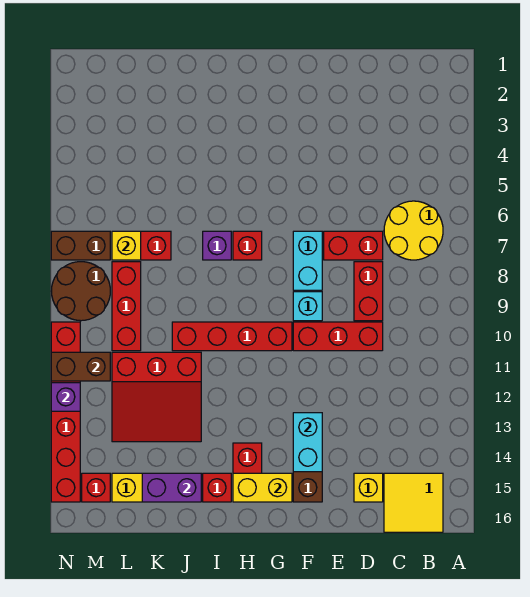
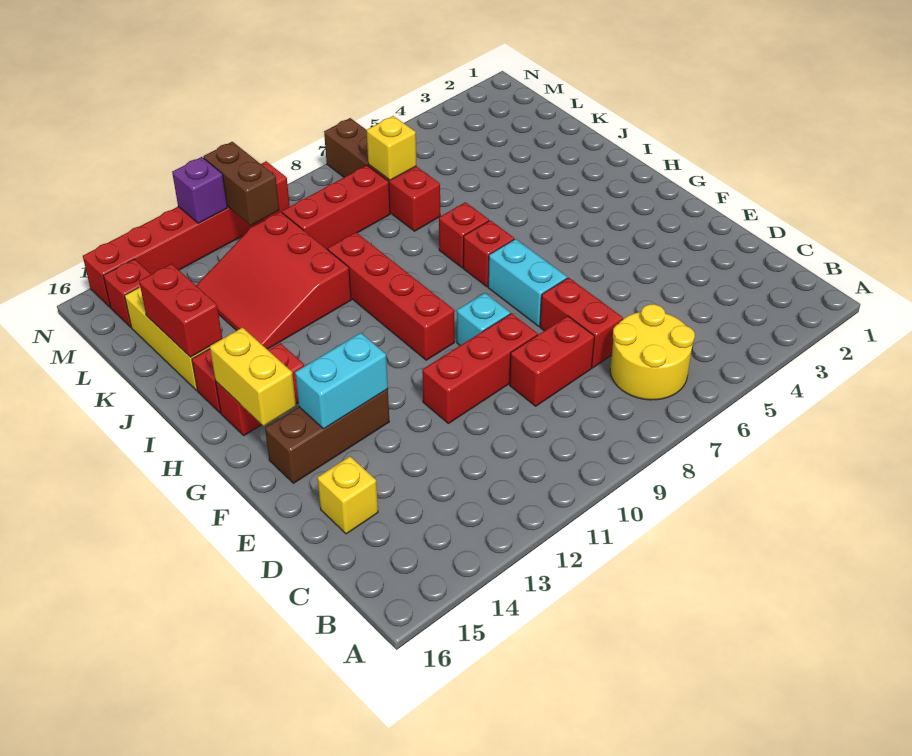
yellow tile B15:C16 level 1 -> none
red brick D10:F10 level 1 -> red brick E9:E11 level 1
cyan brick F7:F8 level 1 -> cyan brick F7:G7 level 1
purple brick I7 level 1 -> red brick I7 level 1
purple brick J15:K15 level 2 -> red brick J15:K15 level 2
brown round brick M8:N9 level 1 -> none

